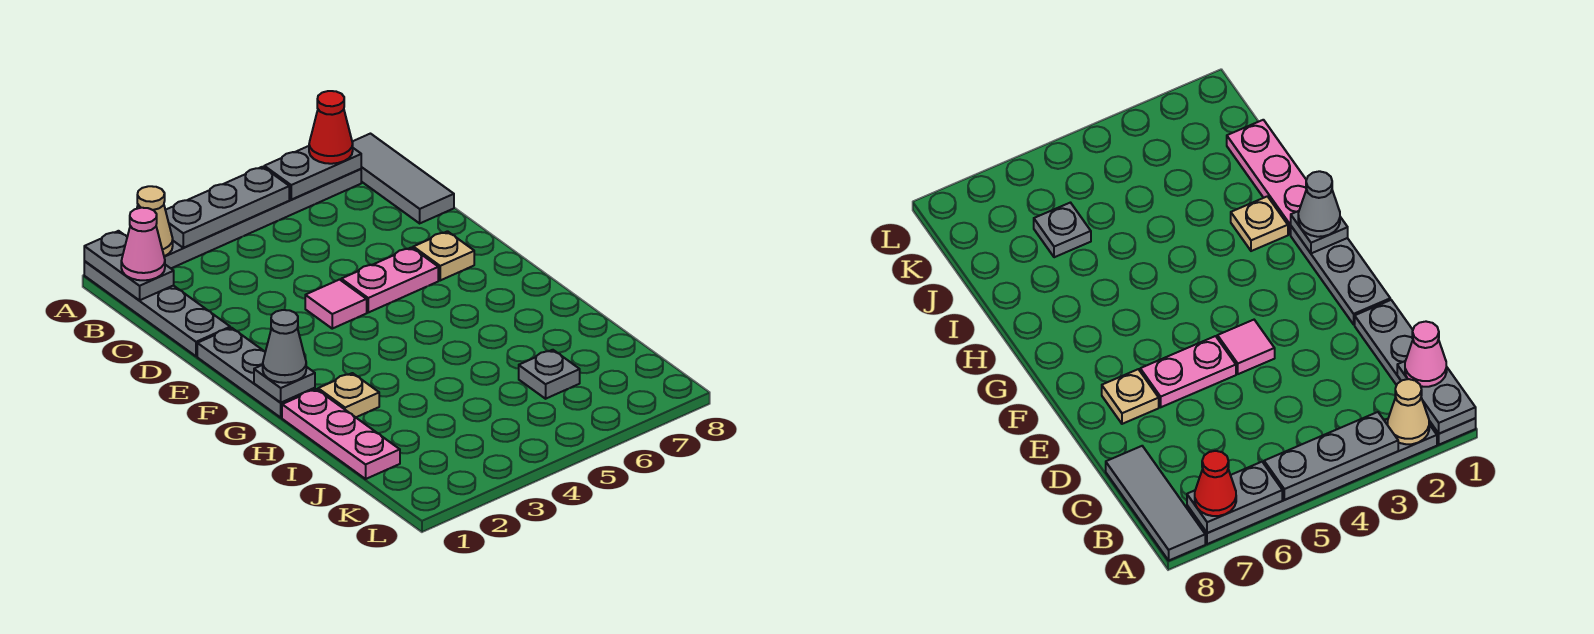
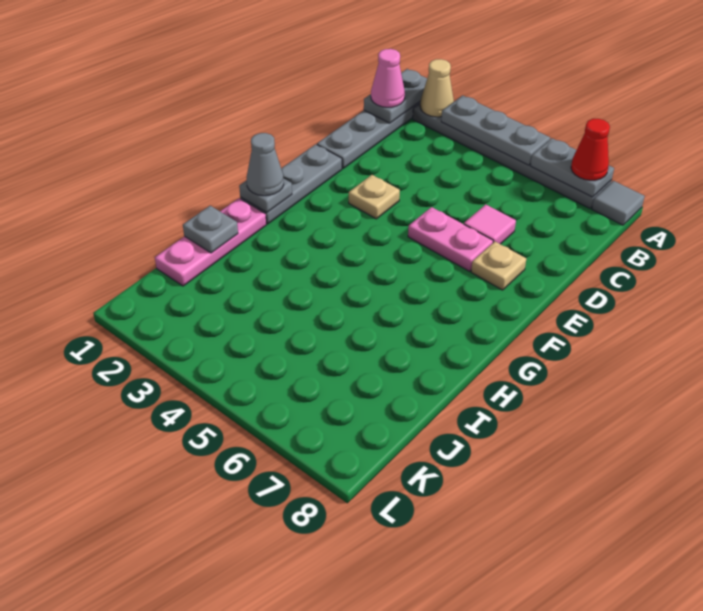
grey tile A8:C8 level 1 -> grey tile A8 level 1
pink tile E4 level 1 -> pink tile D6 level 1
tan plate H2 level 1 -> tan plate E3 level 1
grey plate J6 level 1 -> grey plate I1 level 2

